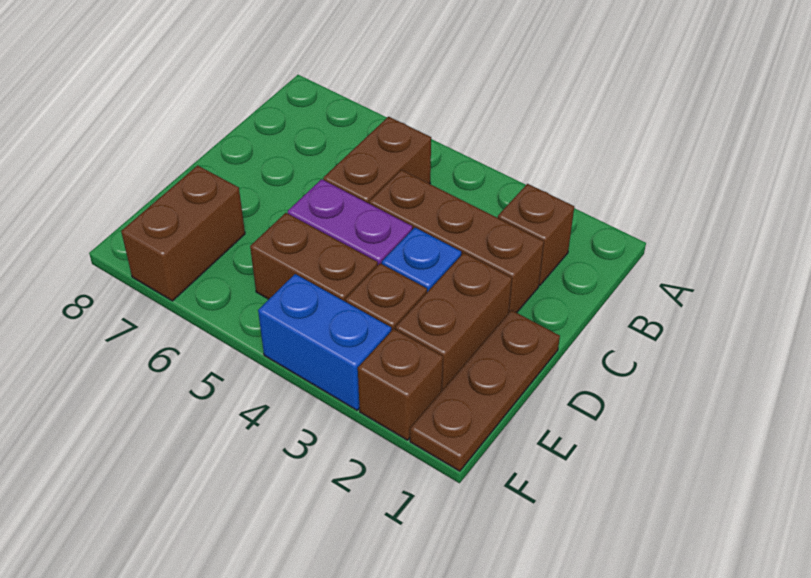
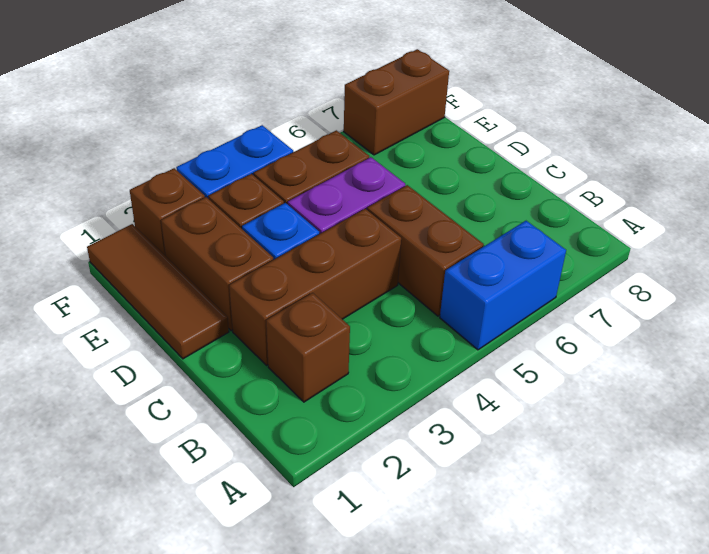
none -> blue brick A5:A6 level 1
brown plate D1:F1 level 1 -> brown tile D1:F1 level 1
brown brick E7:F7 level 1 -> brown brick F7:F8 level 1

